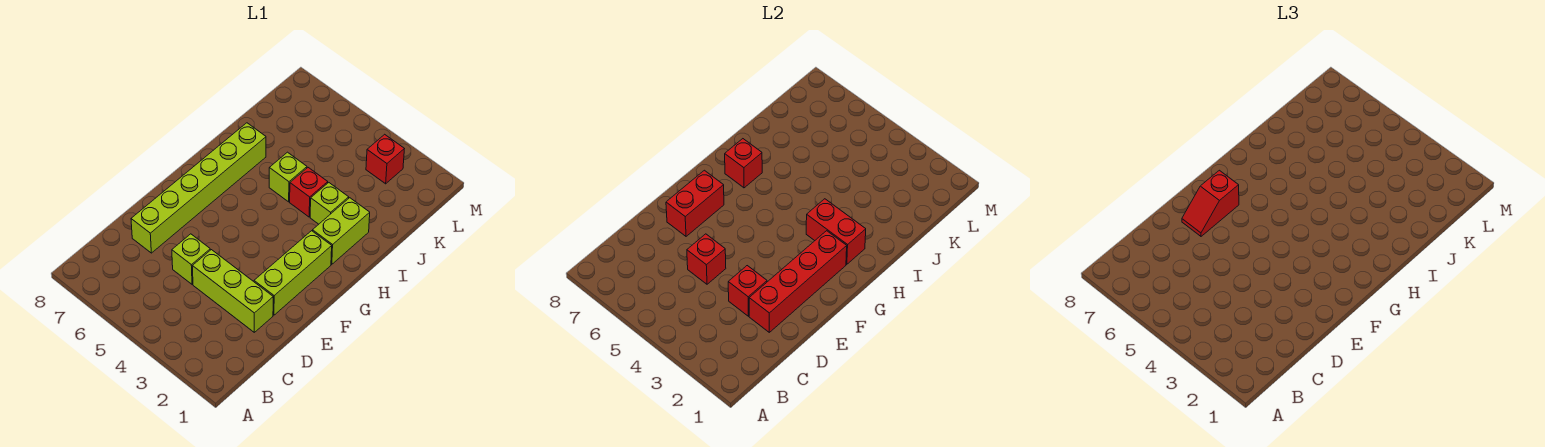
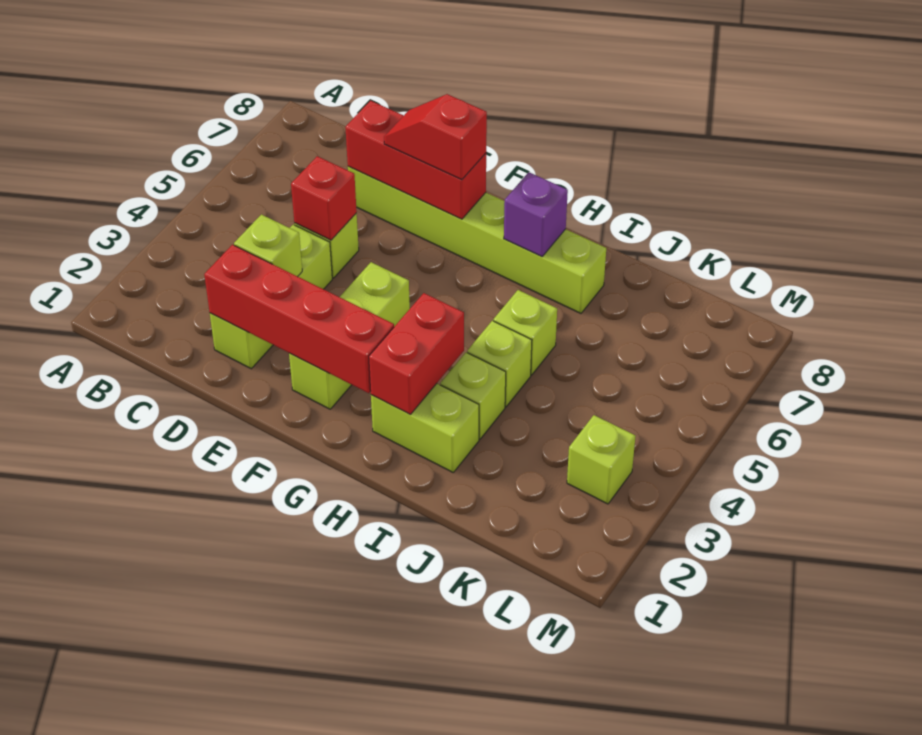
red brick D3 level 2 -> lime brick D3 level 2
lime brick E2:G2 level 1 -> lime brick F2:F4 level 1
red brick E7:F7 level 2 -> red brick D7:F7 level 2
red brick H7 level 2 -> purple brick H7 level 2
red brick I4 level 1 -> lime brick I4 level 1
red brick L3 level 1 -> lime brick L3 level 1

